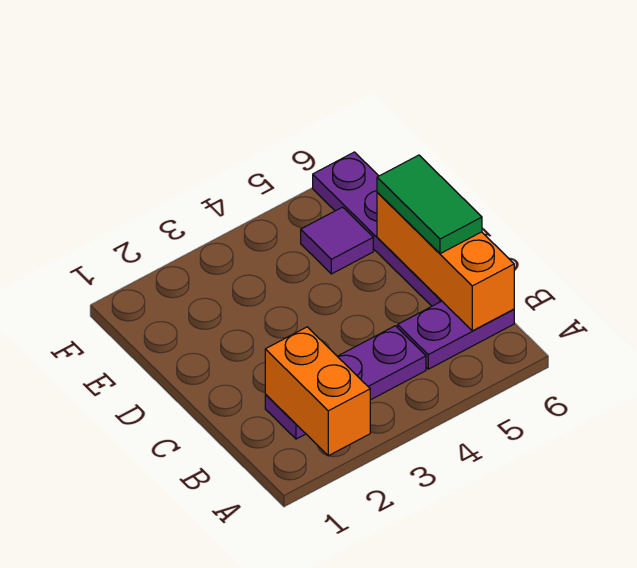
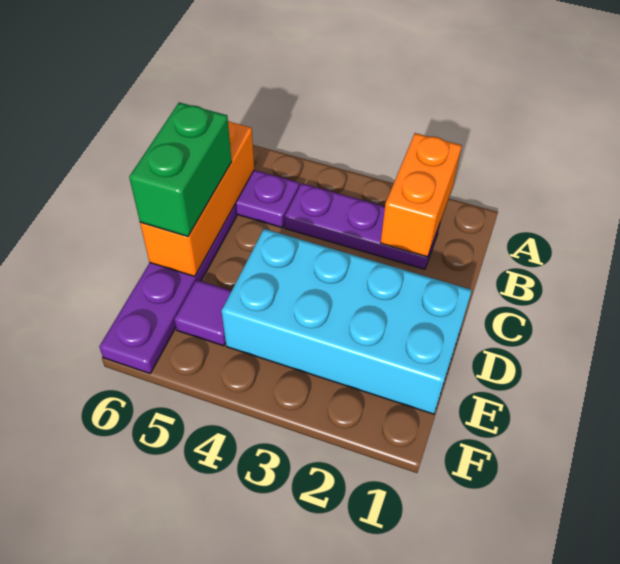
green tile C6:D6 level 3 -> green brick C6:D6 level 3
none -> cyan brick D1:E4 level 1

